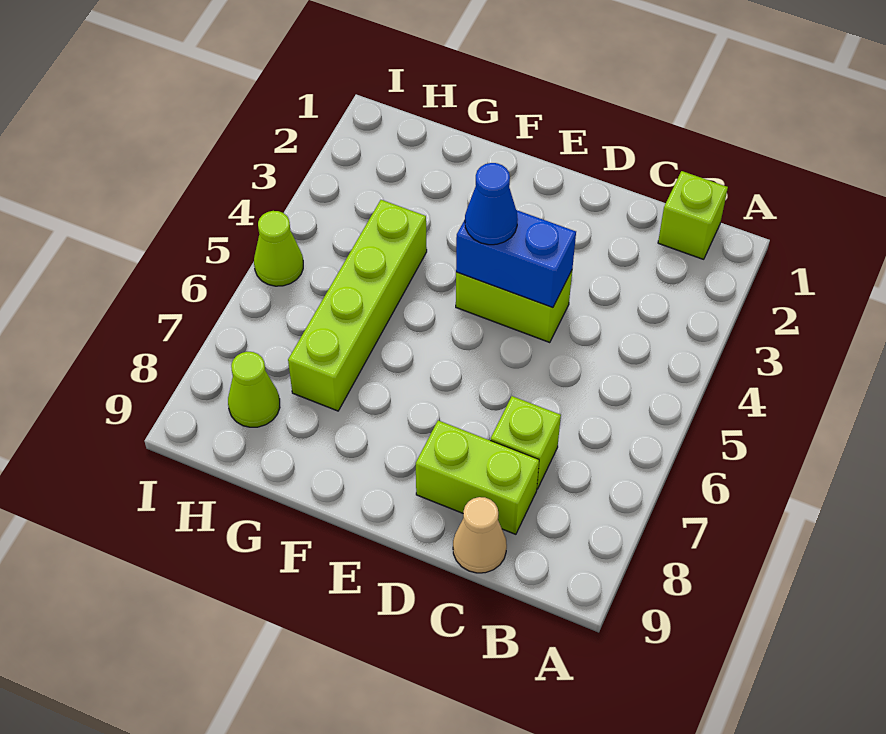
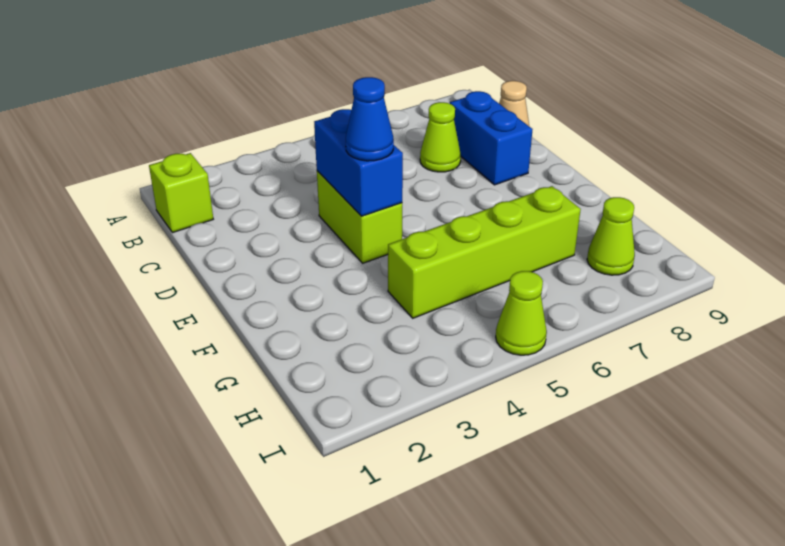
lime brick C7 level 1 -> lime cone C7 level 1
lime brick C8:D8 level 1 -> blue brick C8:D8 level 1

